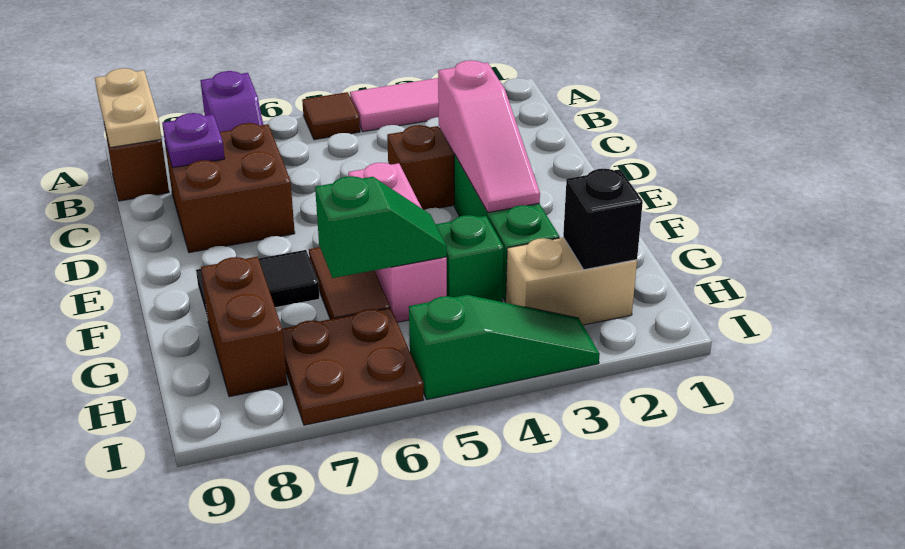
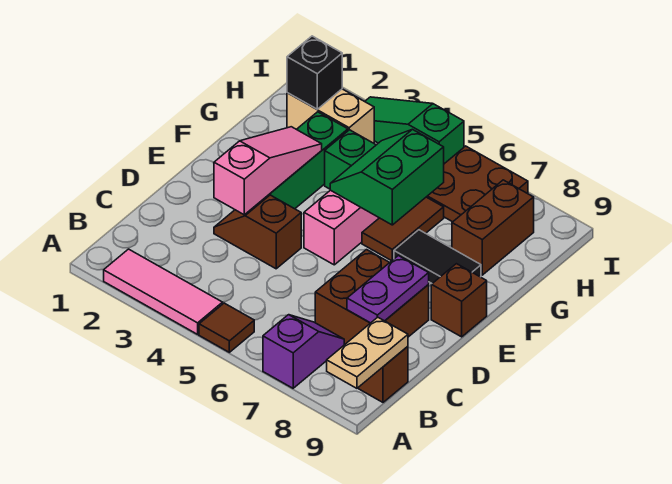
purple plate C8 level 2 -> purple plate C8:D8 level 2
none -> brown brick E9 level 1
green slope G5:G6 level 2 top 6 -> green slope F5:G6 level 2 top 6

